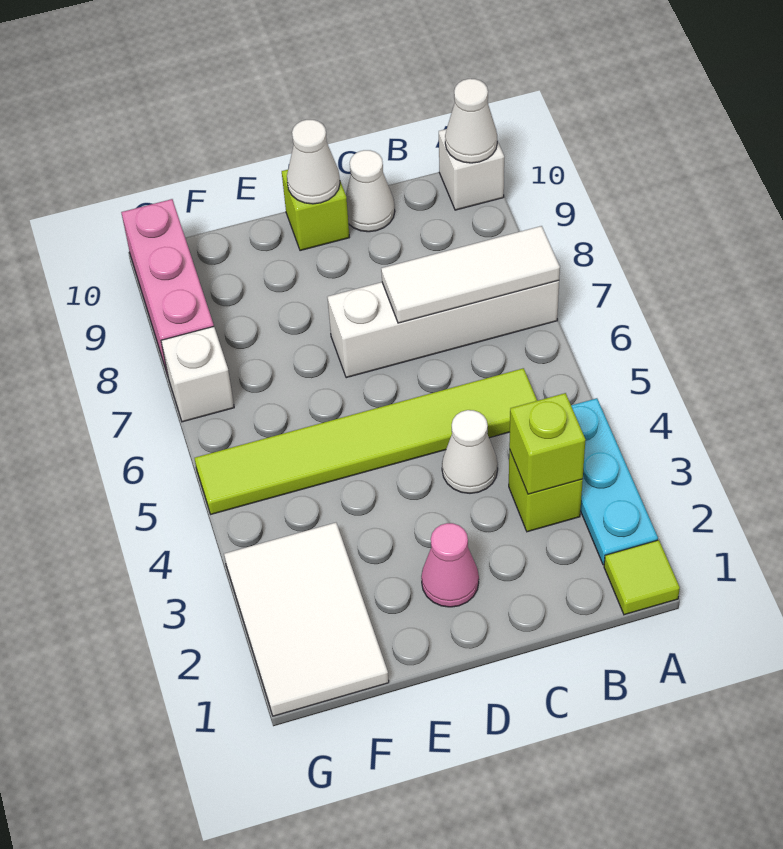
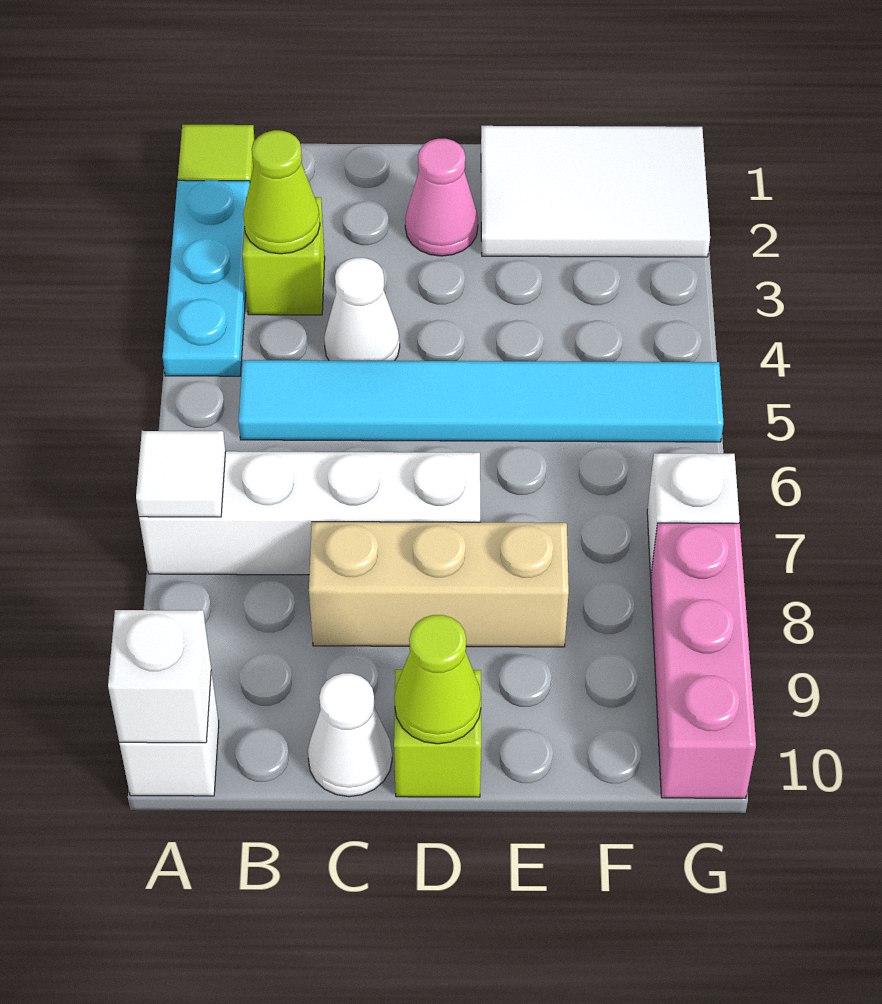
white tile A7:C7 level 2 -> white tile A7 level 2
white cone A10 level 2 -> white brick A10 level 2
lime brick B3 level 2 -> lime cone B3 level 2
lime tile B5:G5 level 1 -> cyan tile B5:G5 level 1
none -> tan brick C8:E8 level 1
white cone D10 level 2 -> lime cone D10 level 2
white tile F1:G3 level 1 -> white tile E1:G2 level 1

